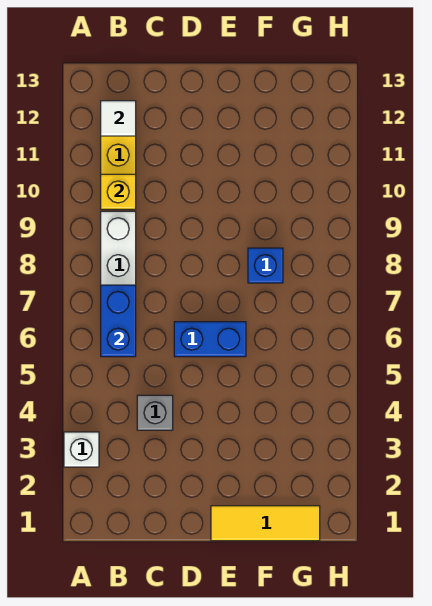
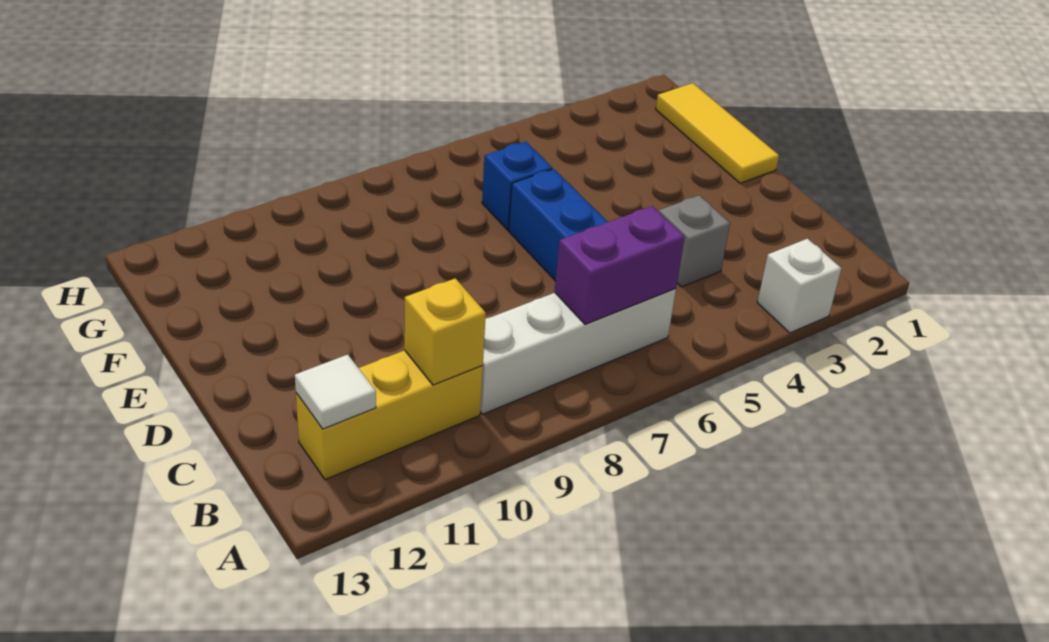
blue brick B6:B7 level 2 -> purple brick B6:B7 level 2
blue brick F8 level 1 -> blue brick F6 level 1

